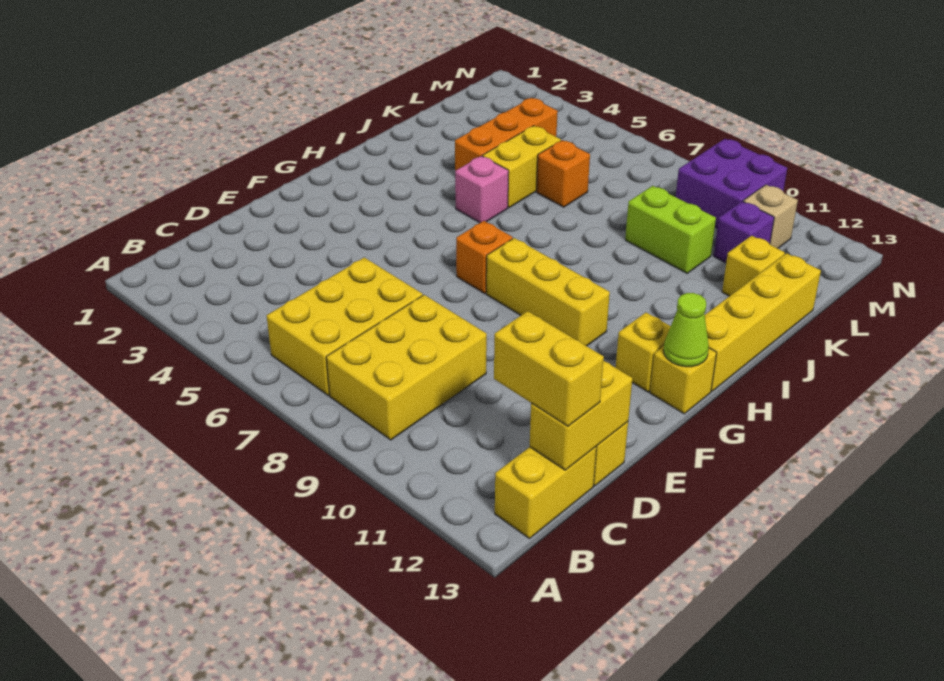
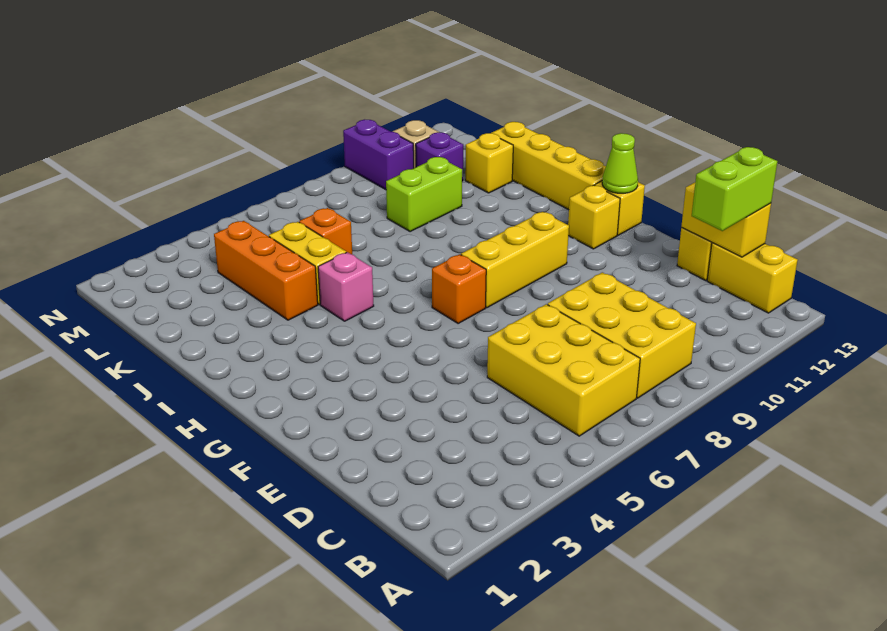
yellow brick C12:C13 level 3 -> lime brick C12:C13 level 3
purple brick M9:N10 level 1 -> purple brick M10:N10 level 1

